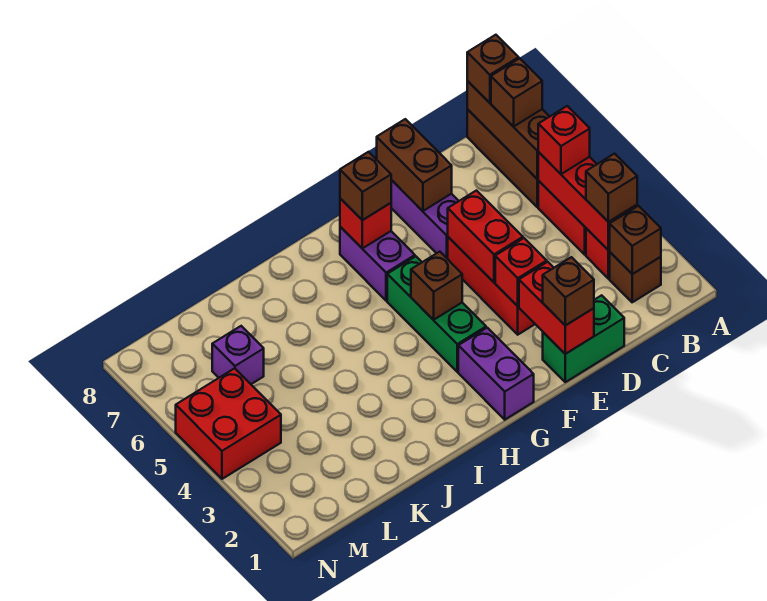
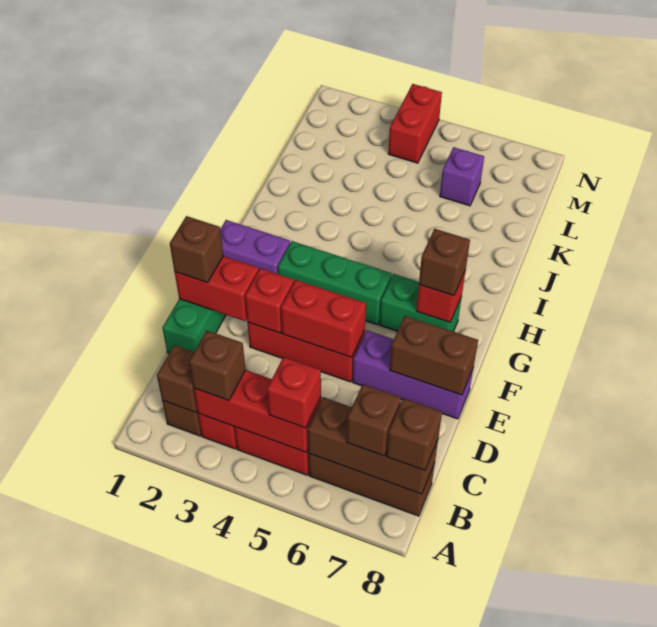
brown brick G4 level 2 -> none
purple brick G6:G7 level 1 -> green brick G6:G7 level 1
red brick M4:N5 level 1 -> red brick M4:N4 level 1

